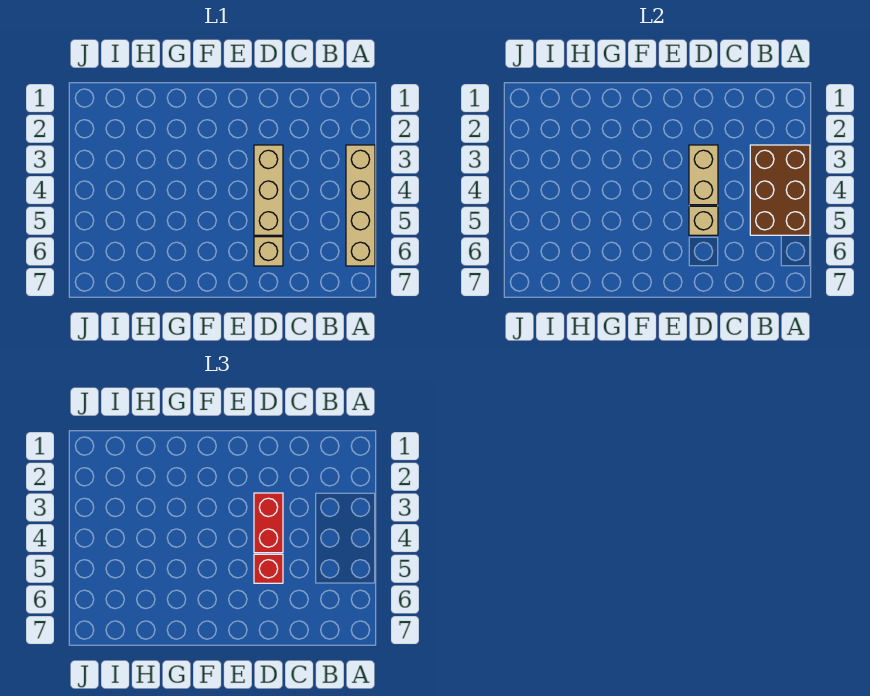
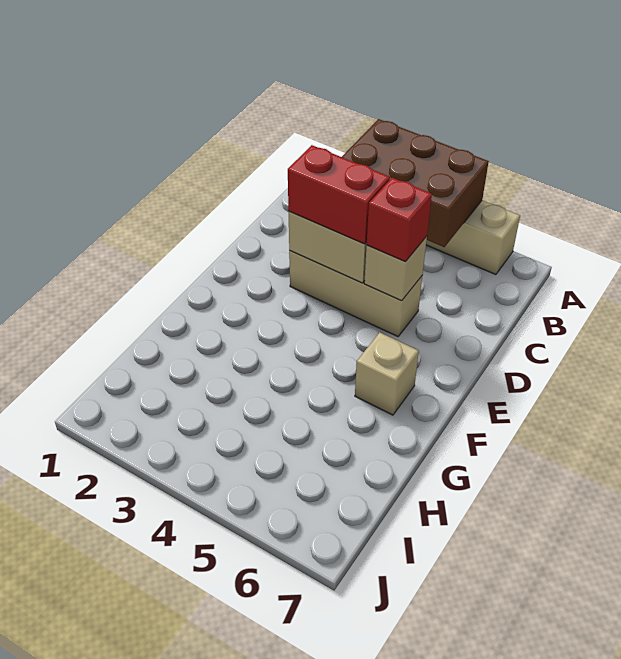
tan brick D6 level 1 -> tan brick F6 level 1

